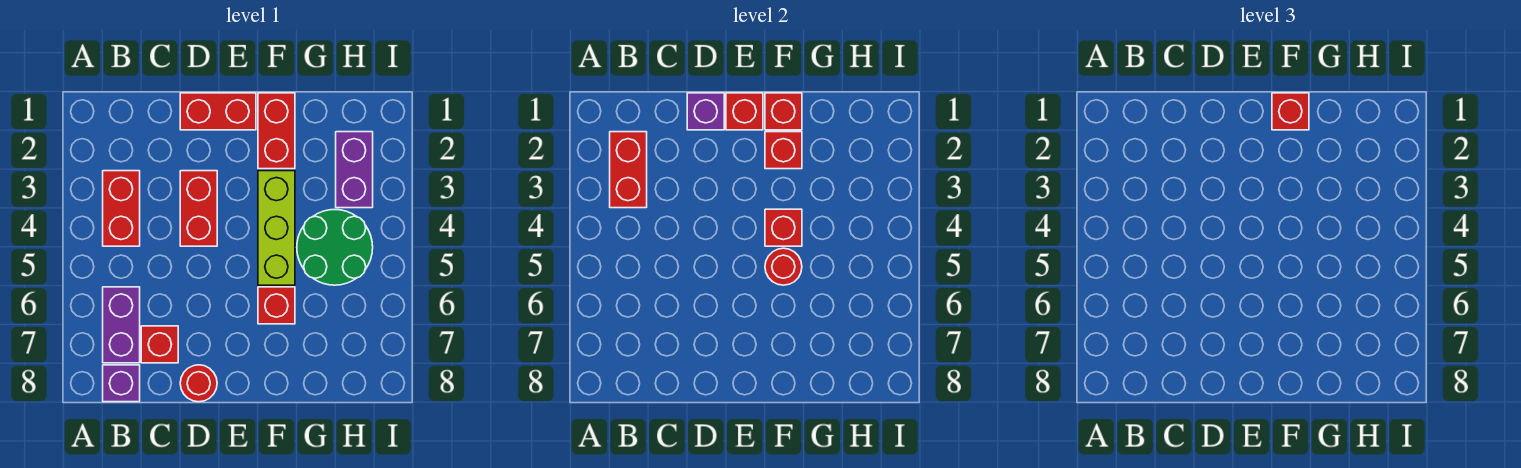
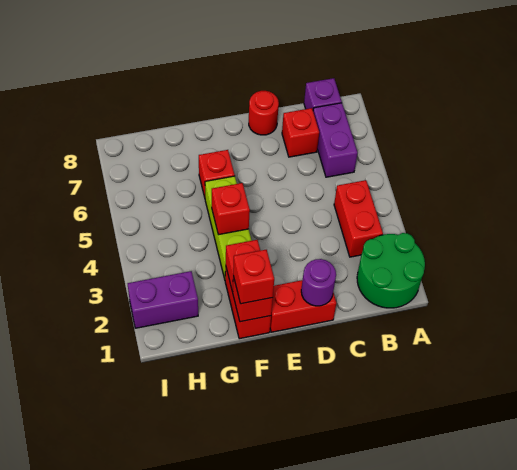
red brick B2:B3 level 2 -> none
purple brick D1 level 2 -> purple round brick D1 level 2
red brick D3:D4 level 1 -> none
red brick E1 level 2 -> none
red round brick F5 level 2 -> none
green round brick G4:H5 level 1 -> green round brick A1:B2 level 1
purple brick H2:H3 level 1 -> purple brick H2:I2 level 1

